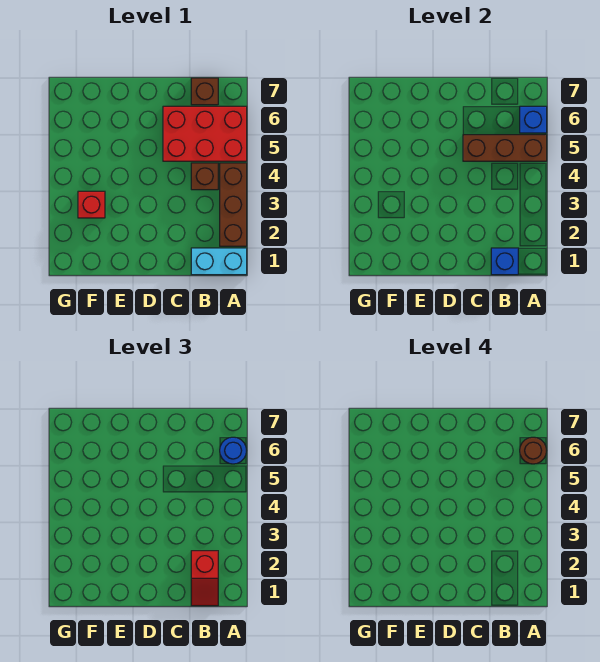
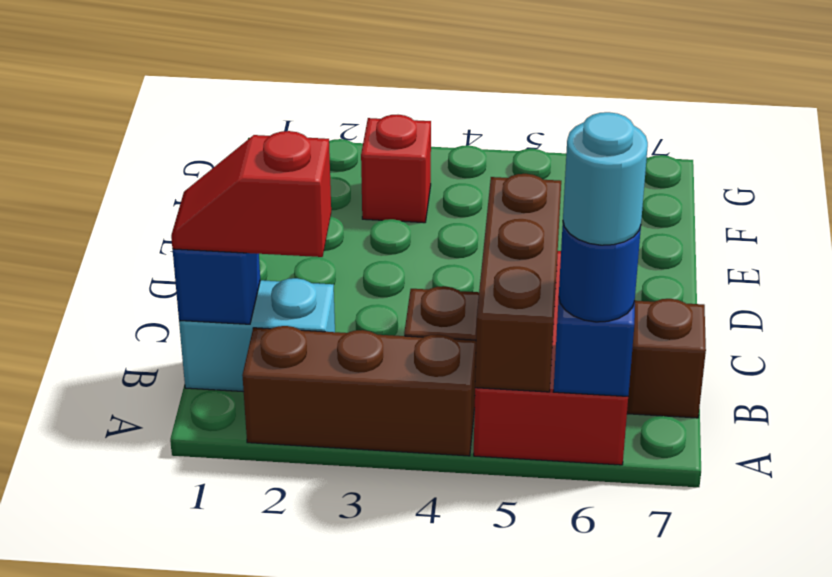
cyan brick A1:B1 level 1 -> cyan brick B1:B2 level 1
brown round brick A6 level 4 -> cyan round brick A6 level 4

